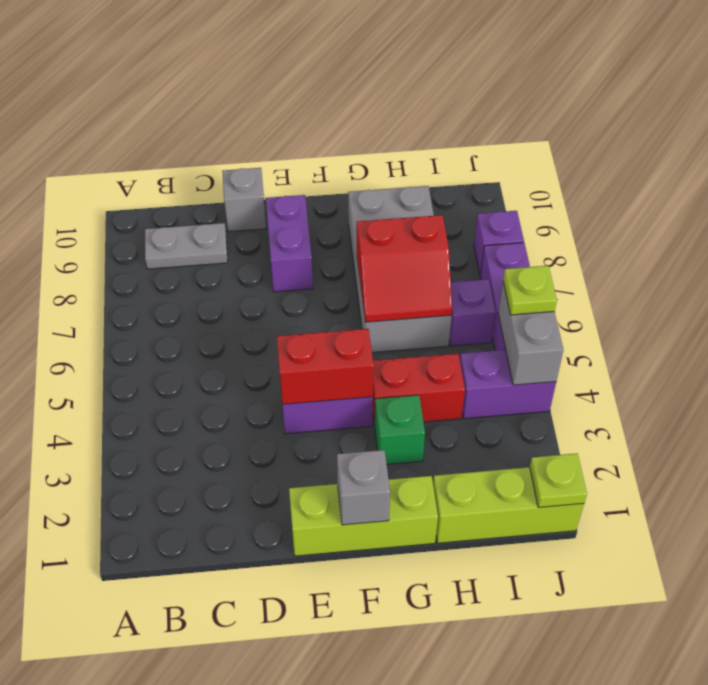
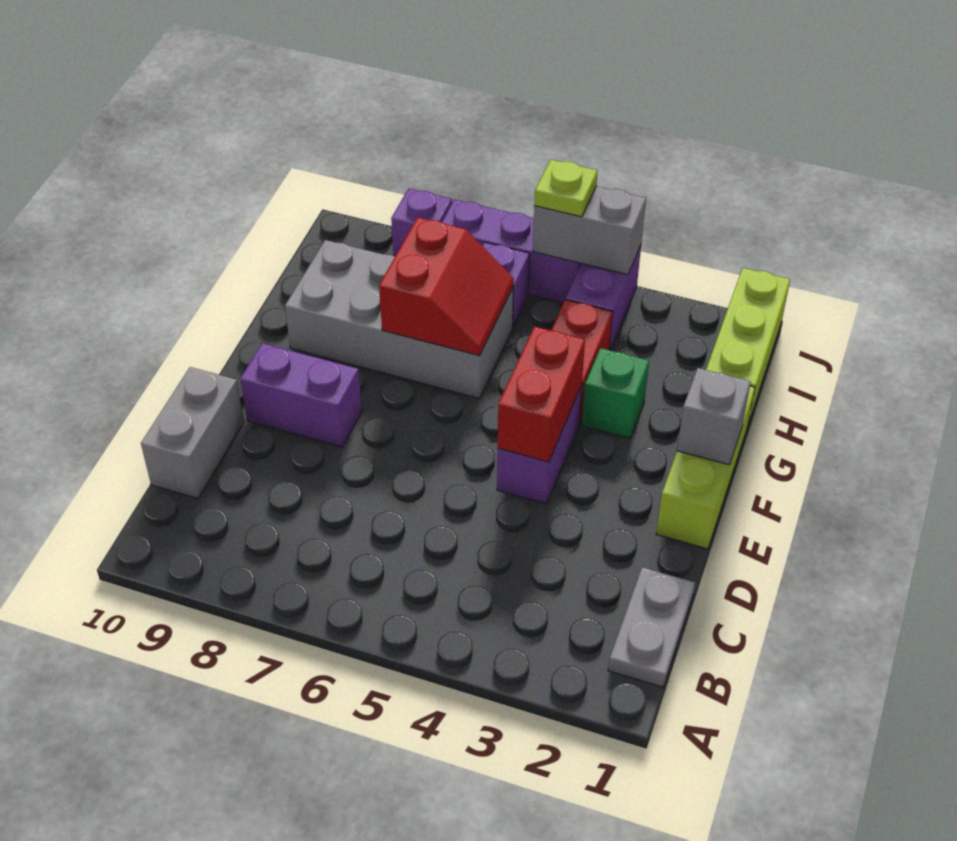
grey plate B9:C9 level 1 -> grey plate B1:C1 level 1
grey brick D10 level 1 -> grey brick C10:D10 level 1
lime plate J1 level 2 -> none

